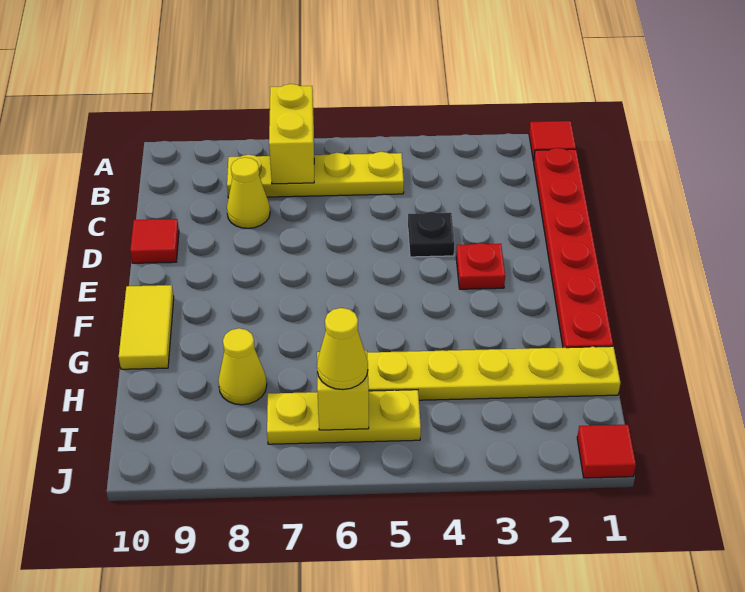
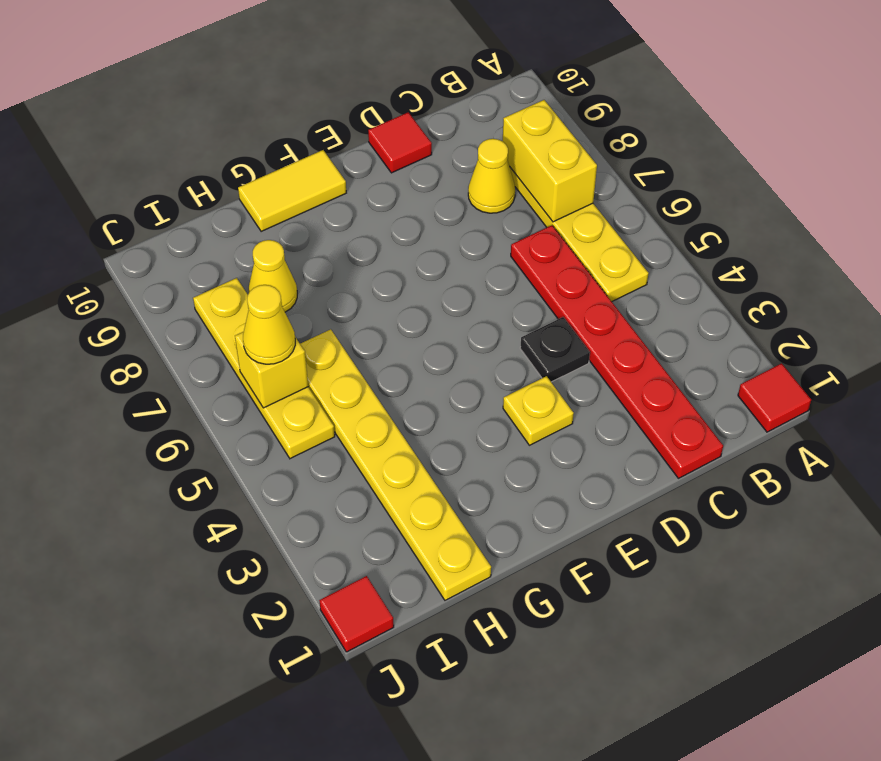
yellow brick A7:B7 level 2 -> yellow brick B7:B8 level 2
red plate B1:G1 level 1 -> red plate C1:C6 level 1
red plate E3 level 1 -> yellow plate E3 level 1
yellow plate I5:I7 level 1 -> yellow plate I5:I8 level 1

